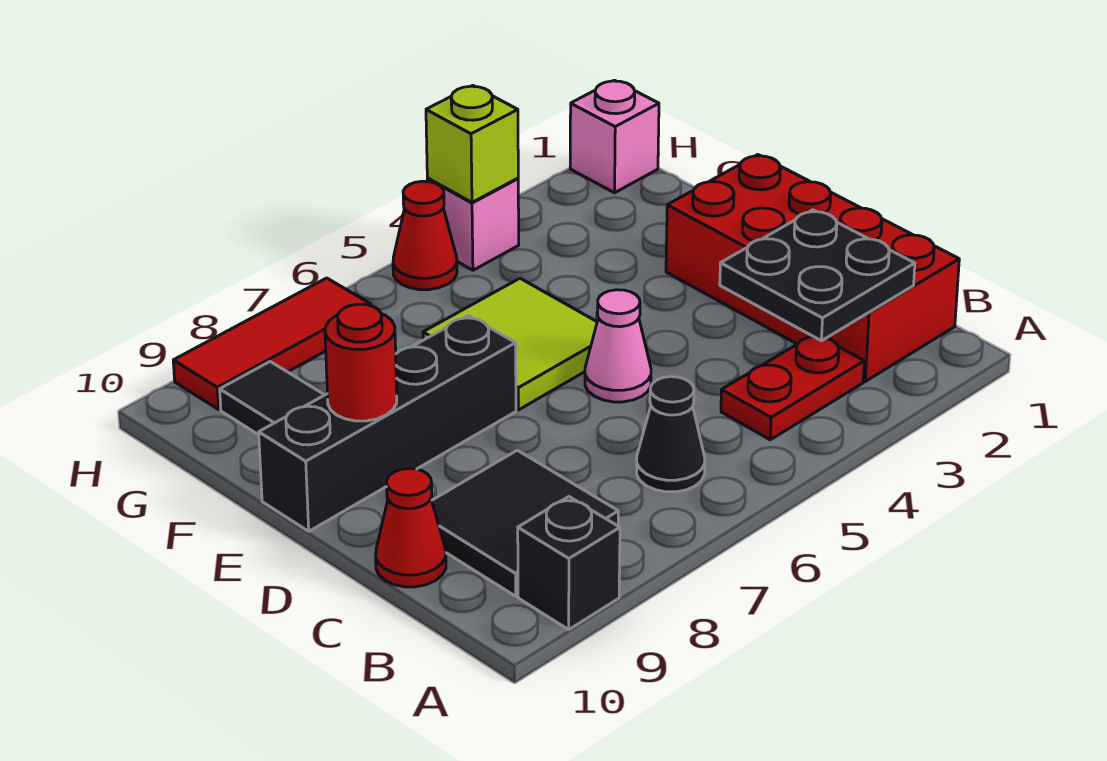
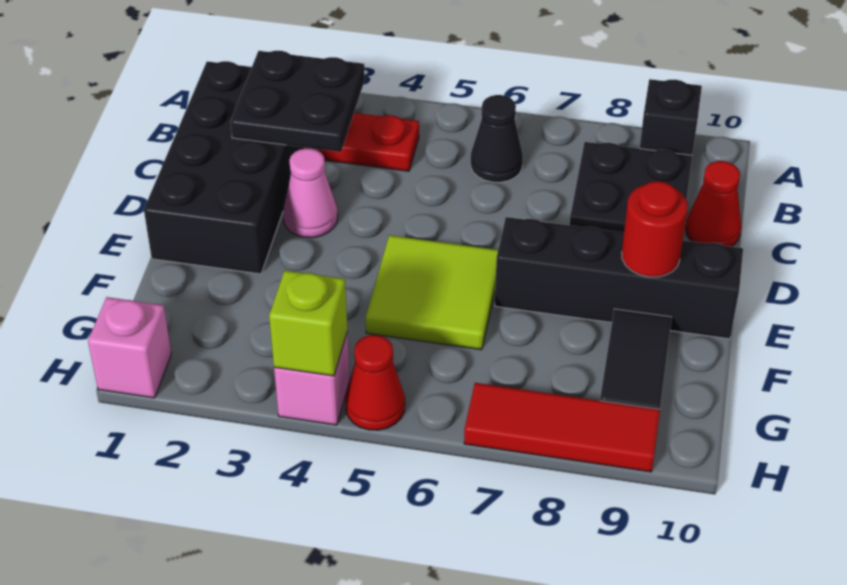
red brick B1:E2 level 1 -> black brick B1:E2 level 1
black tile B8:C9 level 1 -> black plate B8:C9 level 1
pink cone D5 level 1 -> pink cone D3 level 1

